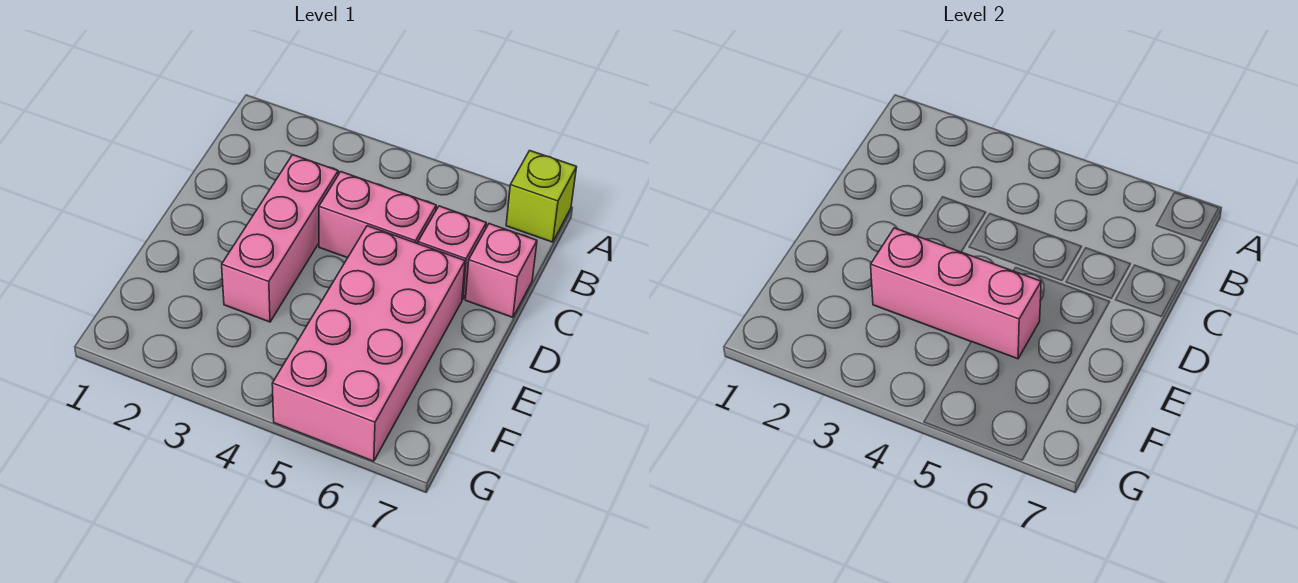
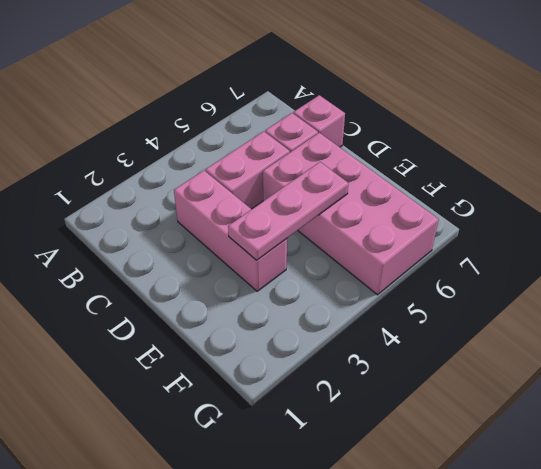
lime brick A7 level 1 -> none
pink brick E3:E5 level 2 -> pink plate E3:E5 level 2

